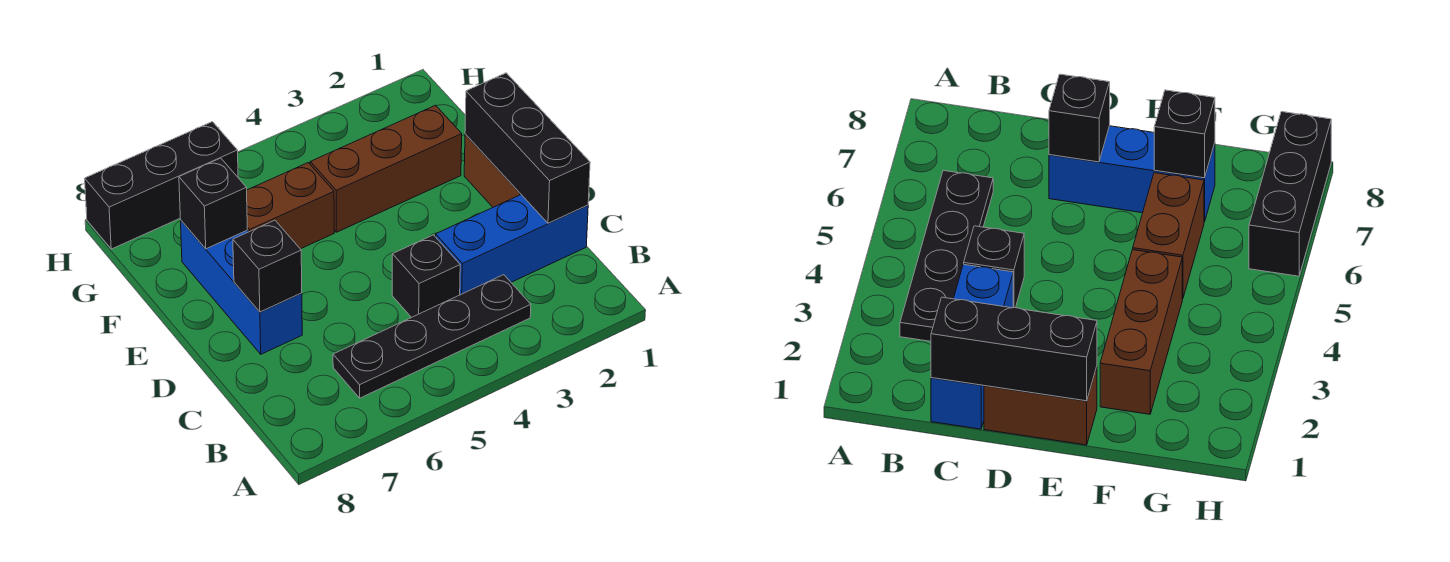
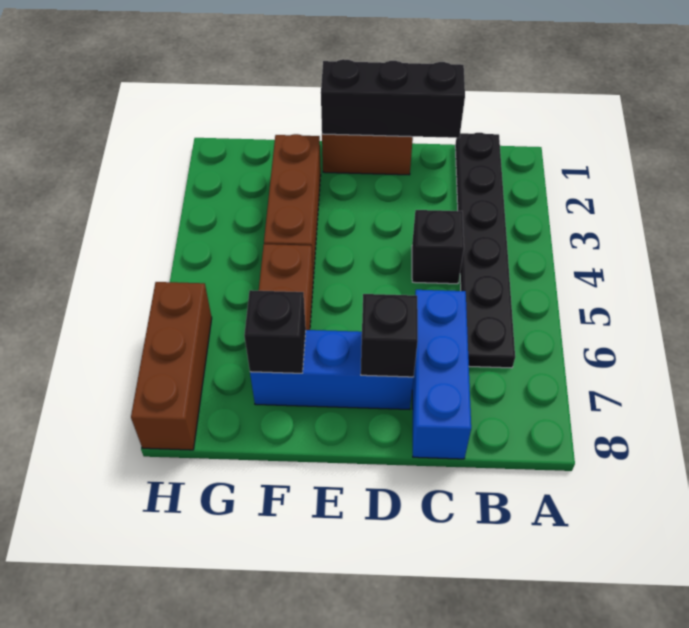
black plate B3:B6 level 1 -> black plate B1:B6 level 1
blue brick C1:C3 level 1 -> blue brick C6:C8 level 1
black brick H6:H8 level 1 -> brown brick H6:H8 level 1

